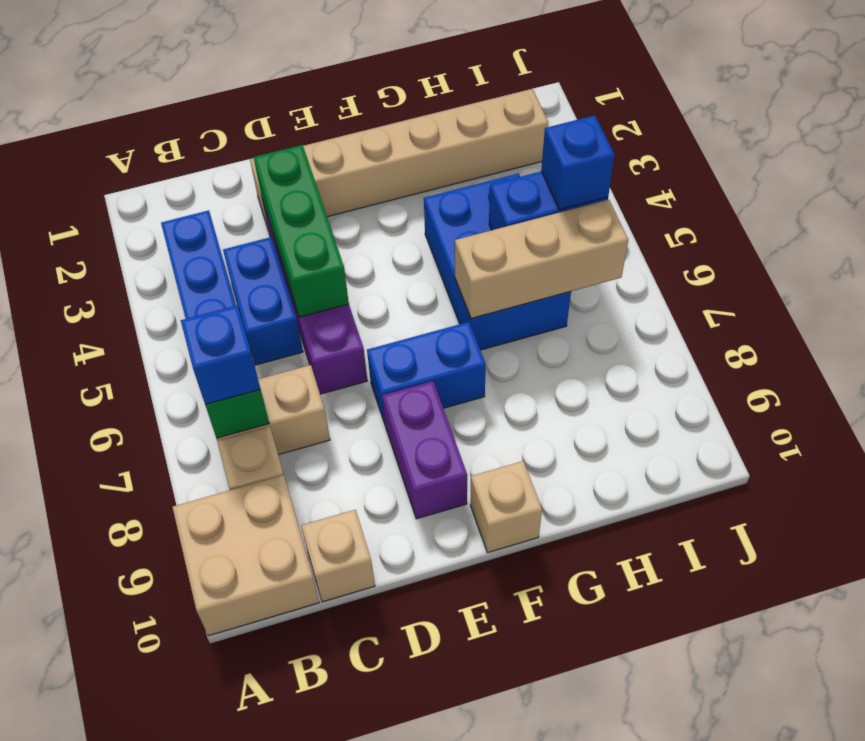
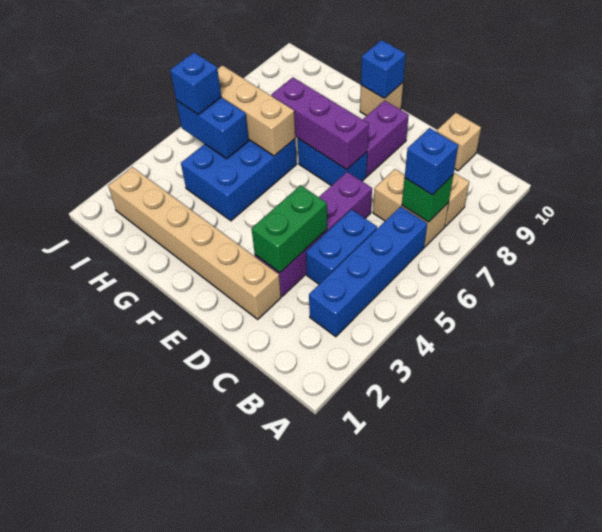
tan brick A9:B10 level 1 -> none
green brick D3:D5 level 2 -> green brick D3:D4 level 2
none -> purple brick E7:G7 level 2
none -> blue brick F10 level 2

